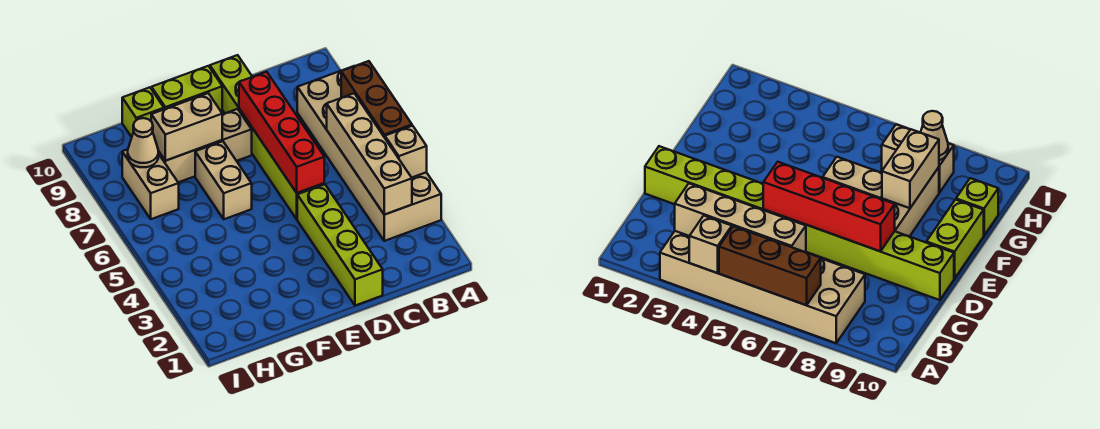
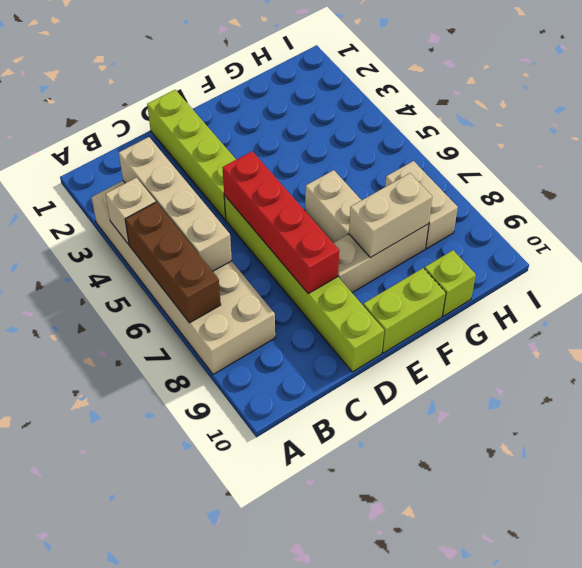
tan cone H8 level 2 -> none

